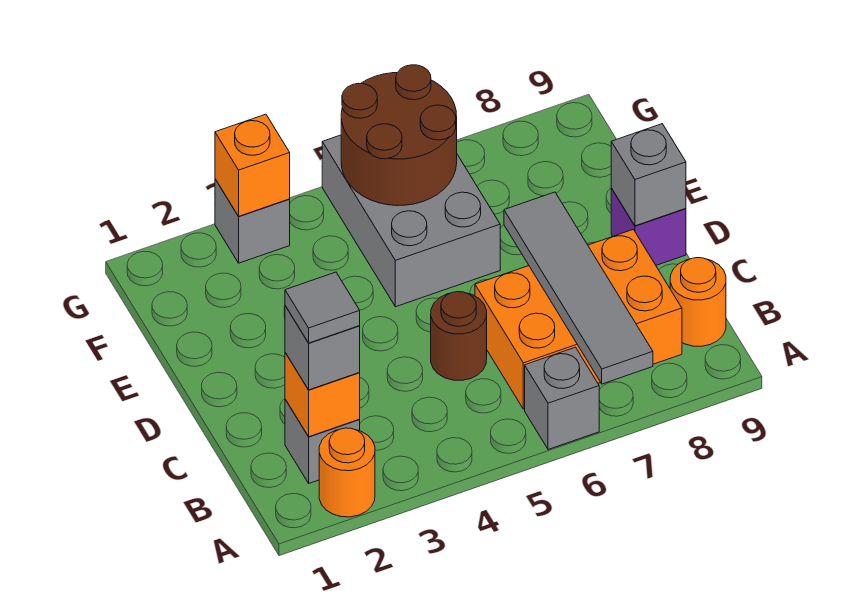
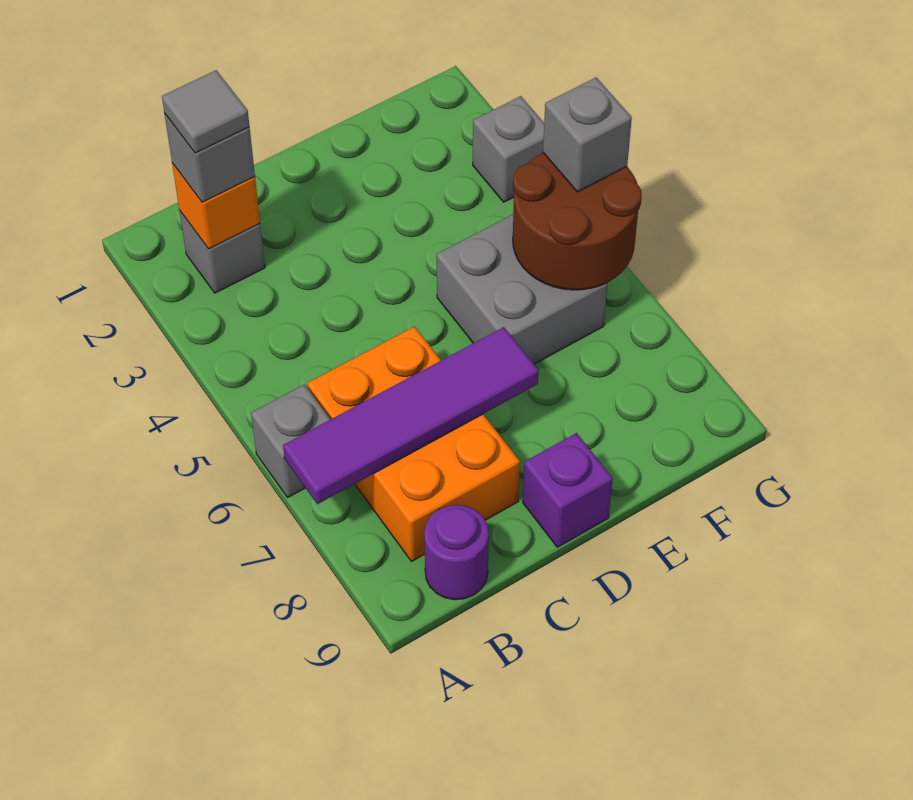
orange round brick A2 level 1 -> none
grey tile A7:D7 level 2 -> purple tile A7:D7 level 2
orange round brick B9 level 1 -> purple round brick B9 level 1
brown round brick C5 level 1 -> none
grey brick D9 level 2 -> grey brick G5 level 3
grey brick E5:G6 level 1 -> grey brick E5:F6 level 1
orange brick G3 level 2 -> none

